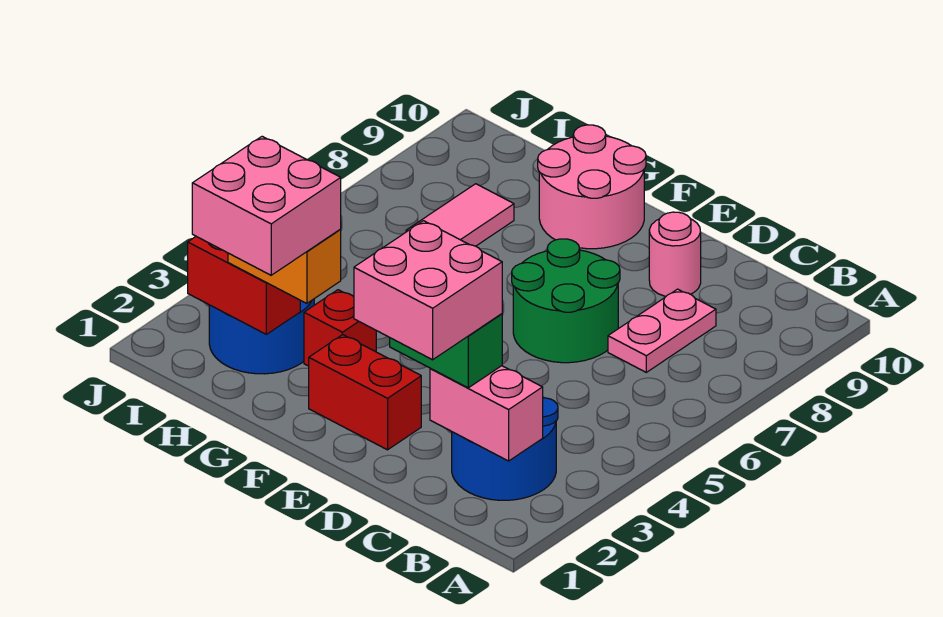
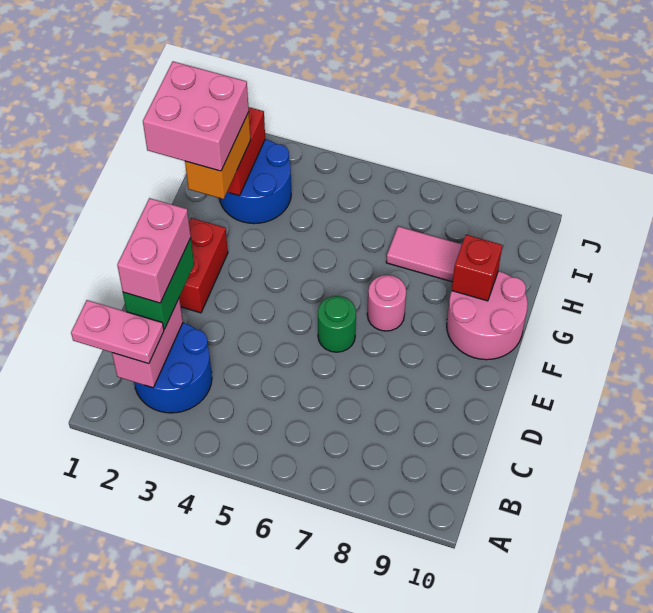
pink brick C1:D2 level 4 -> pink brick C2:D2 level 4
pink plate C7:C8 level 1 -> pink plate B1:B2 level 3
green round brick D6:E7 level 1 -> green round brick E6 level 1
pink round brick D9 level 1 -> pink round brick F7 level 1
red brick G3 level 1 -> red brick G9 level 2

